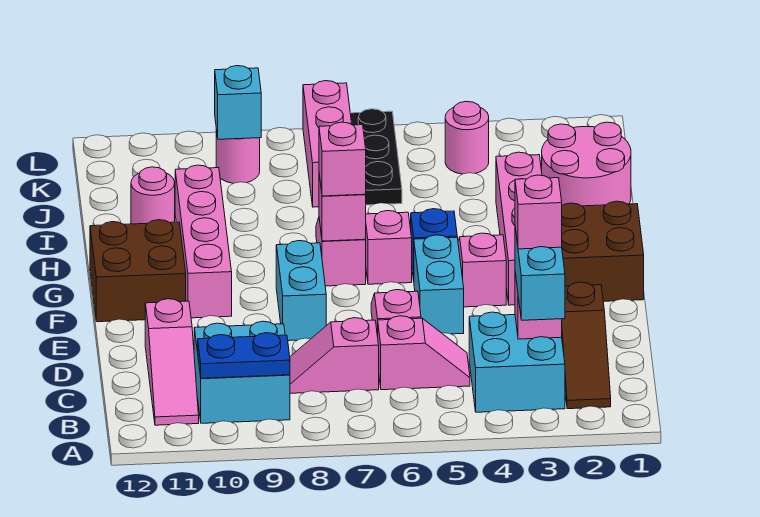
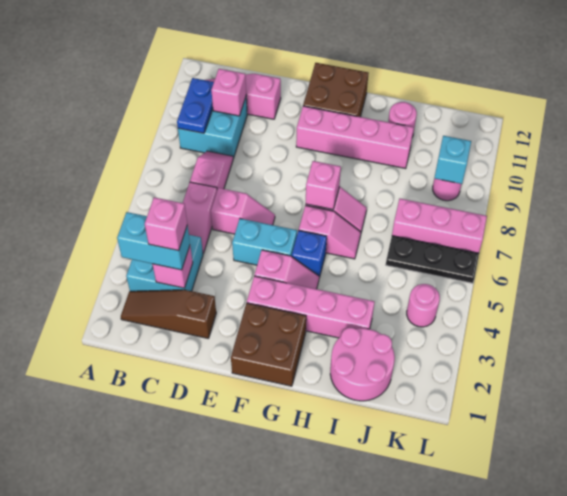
cyan brick E8:F8 level 1 -> none
pink brick G7 level 3 -> pink brick C10 level 2

